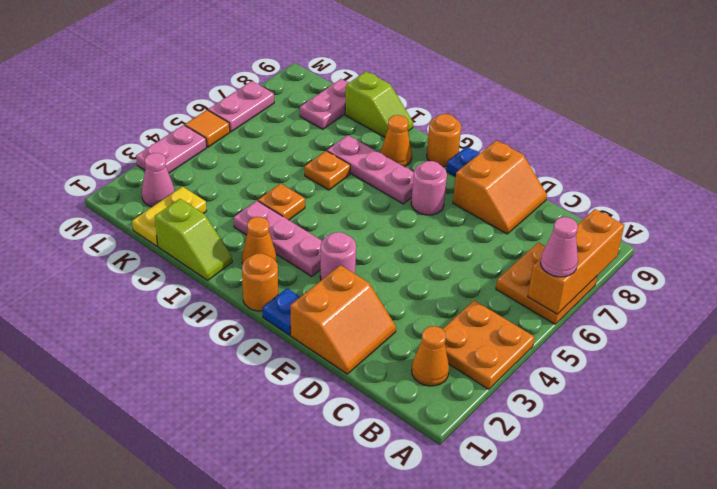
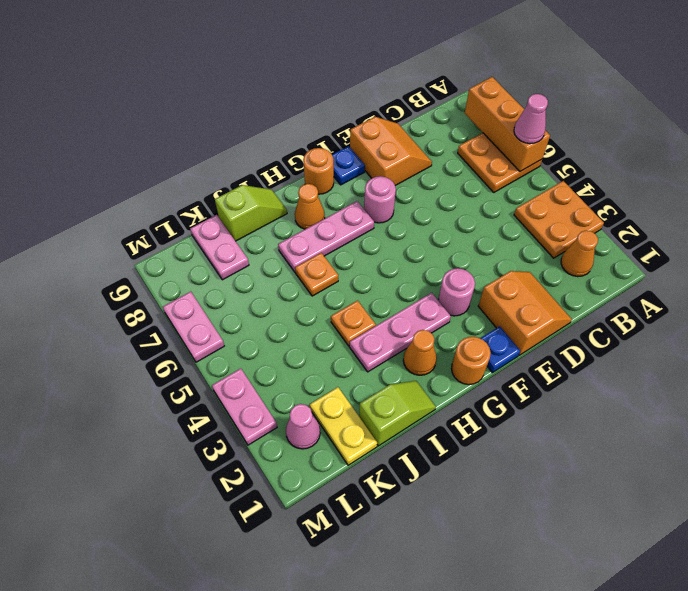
orange tile M5 level 1 -> none

